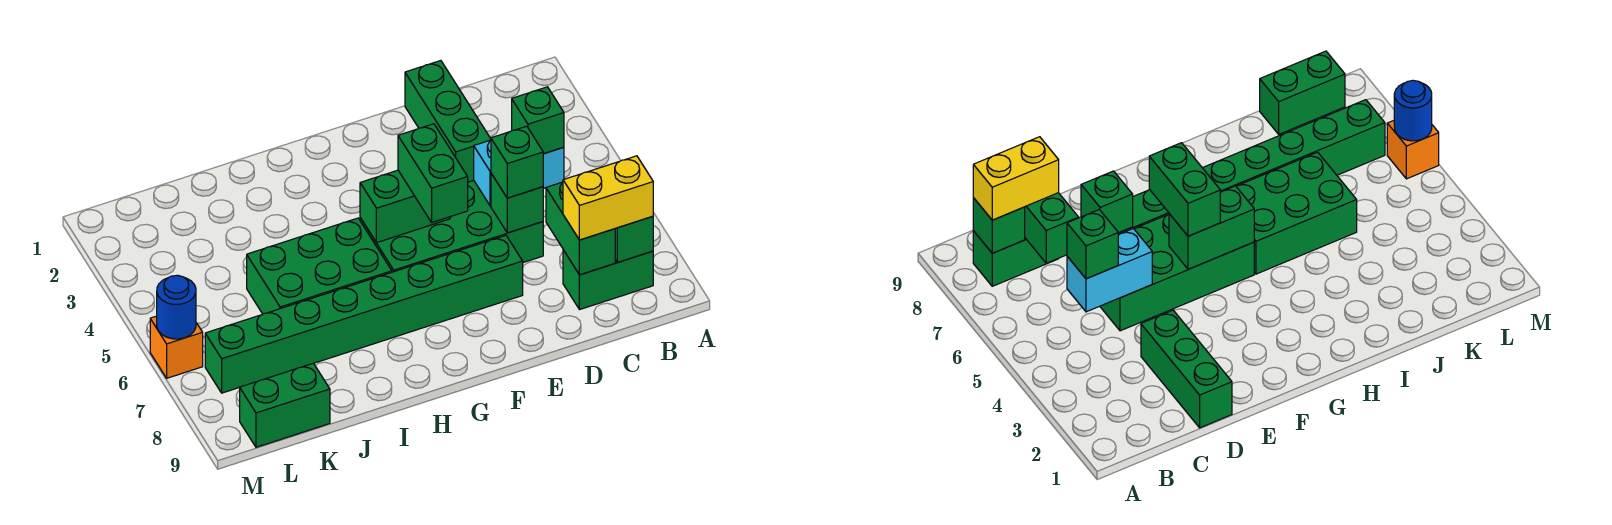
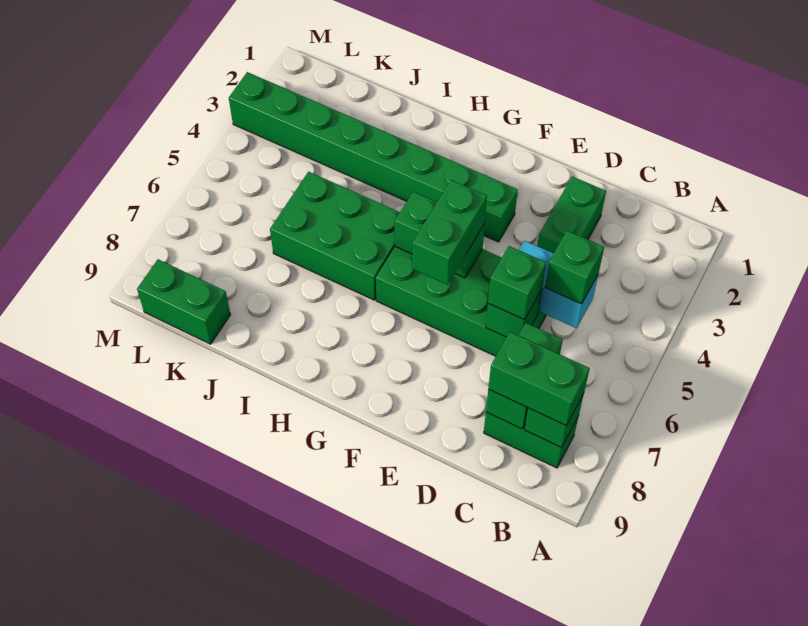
yellow brick B8:C8 level 3 -> green brick B8:C8 level 3
green brick D1:D3 level 1 -> green brick D2:D3 level 1
green brick E7:L7 level 1 -> green brick F3:M3 level 1
orange brick M6 level 1 -> none
blue round brick M6 level 2 -> none

